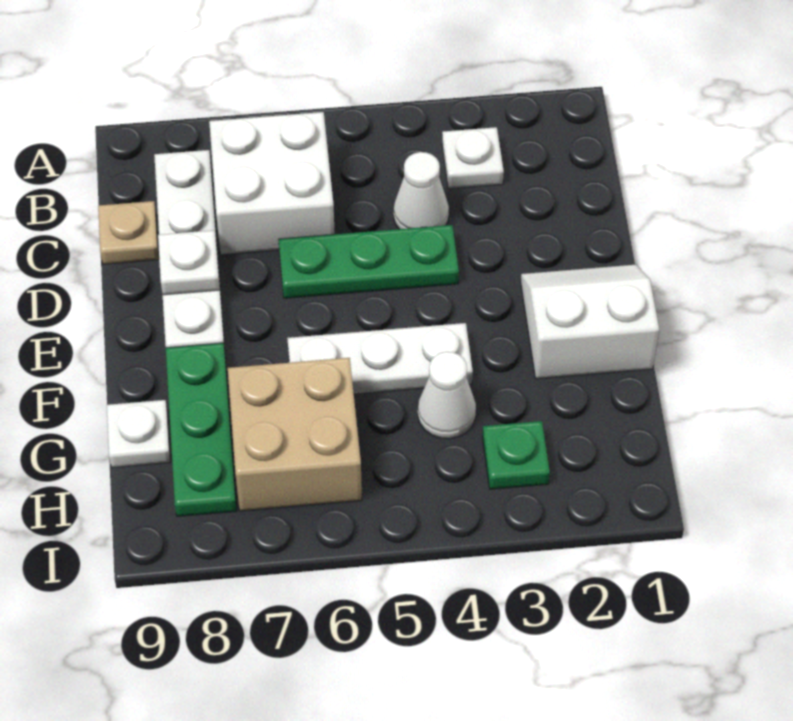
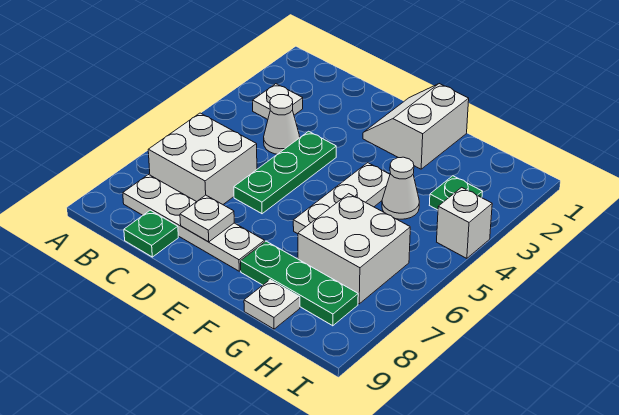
tan plate C9 level 1 -> green plate C9 level 1
tan brick G6:H7 level 1 -> white brick G6:H7 level 1
none -> white brick I4 level 1

